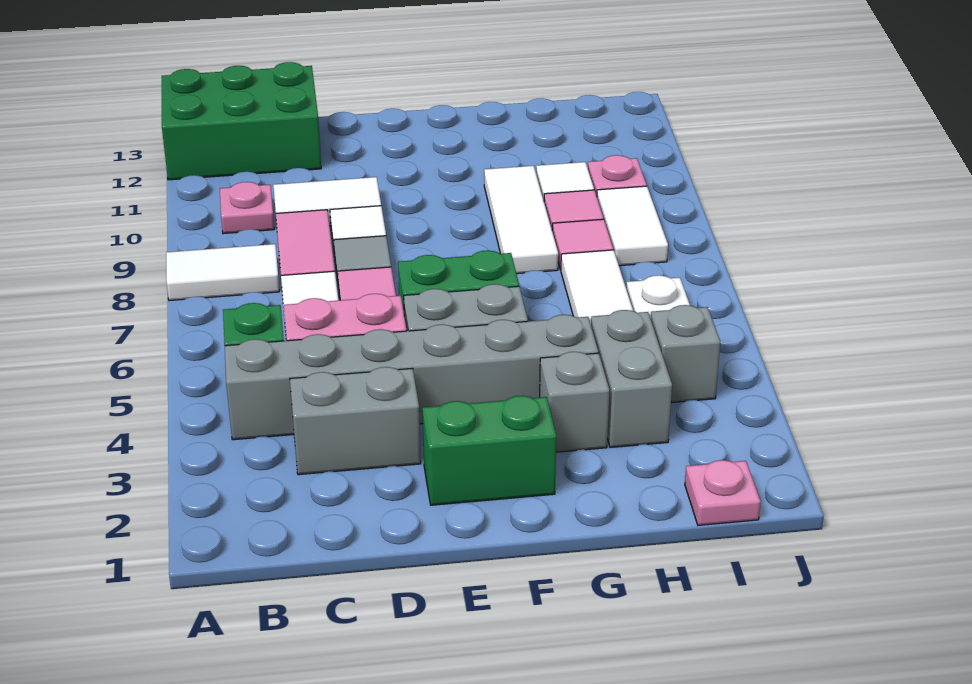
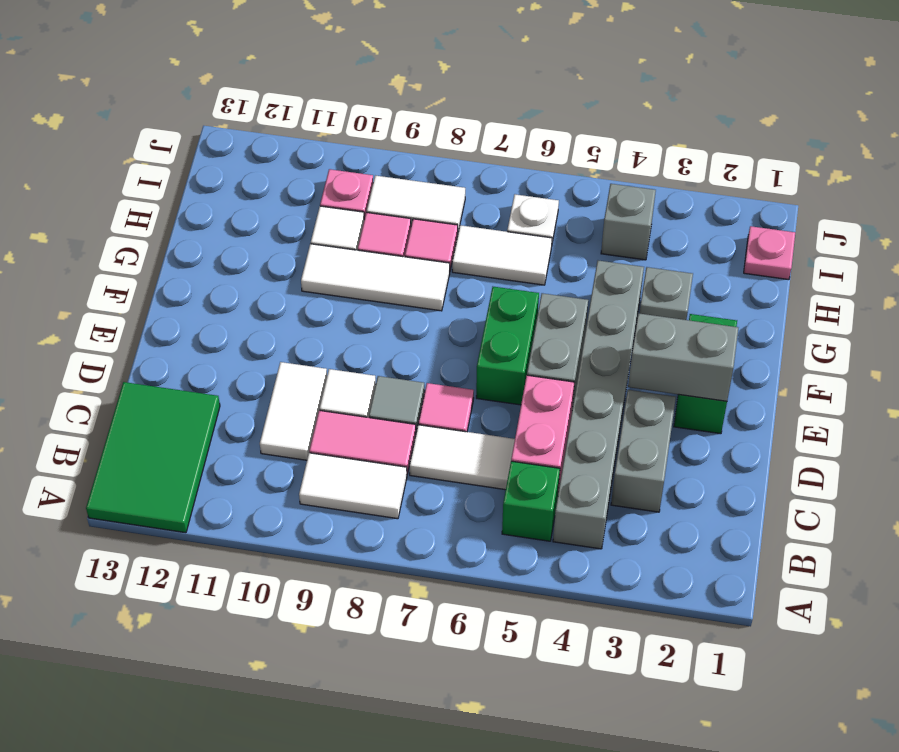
white tile A8:B8 level 1 -> white tile B8:B9 level 1
green brick A12:C13 level 1 -> green tile A12:C13 level 1
pink plate B10 level 1 -> none
grey brick H3:H4 level 1 -> grey brick E2:E3 level 2

